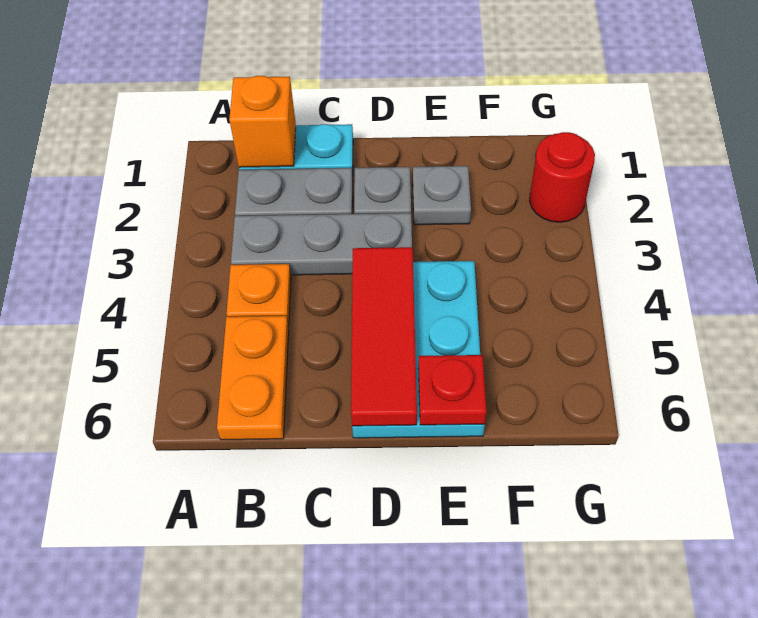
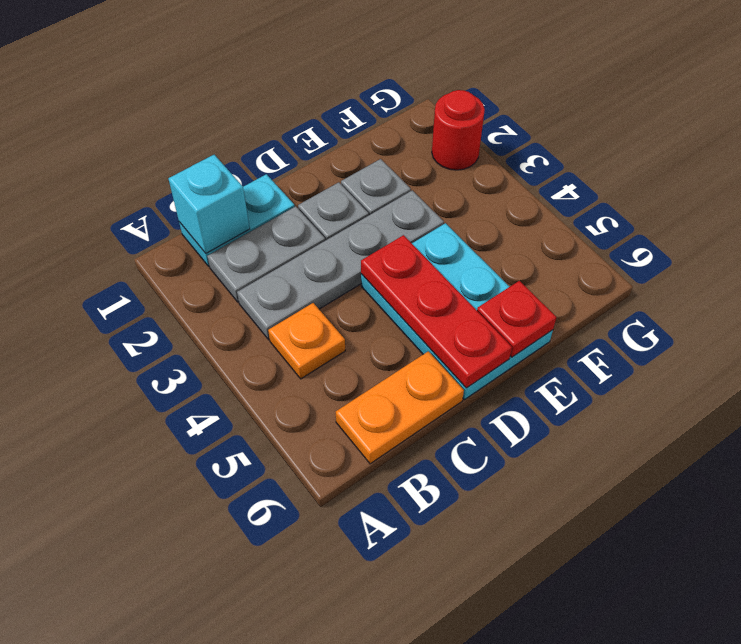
orange brick B1 level 2 -> cyan brick B1 level 2
grey plate B3:D3 level 1 -> grey plate B3:E3 level 1
orange plate B5:B6 level 1 -> orange plate B6:C6 level 1
red tile D4:D6 level 2 -> red plate D4:D6 level 2

